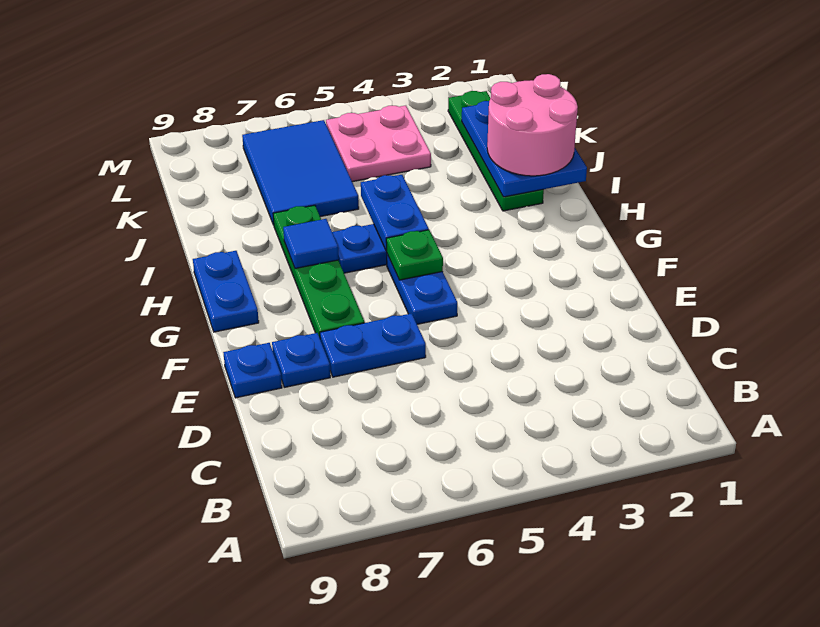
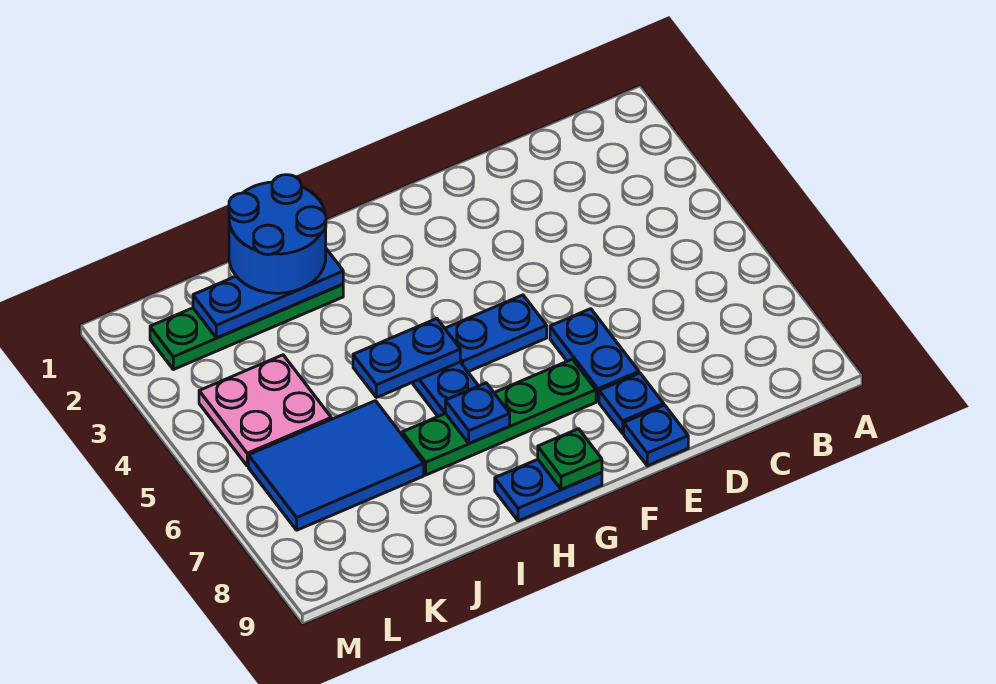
green plate G5 level 2 -> green plate G9 level 2
blue tile H7 level 2 -> blue plate H7 level 2
blue plate I1:K2 level 2 -> blue plate I2:K2 level 2
pink round brick I1:J2 level 3 -> blue round brick I1:J2 level 3

